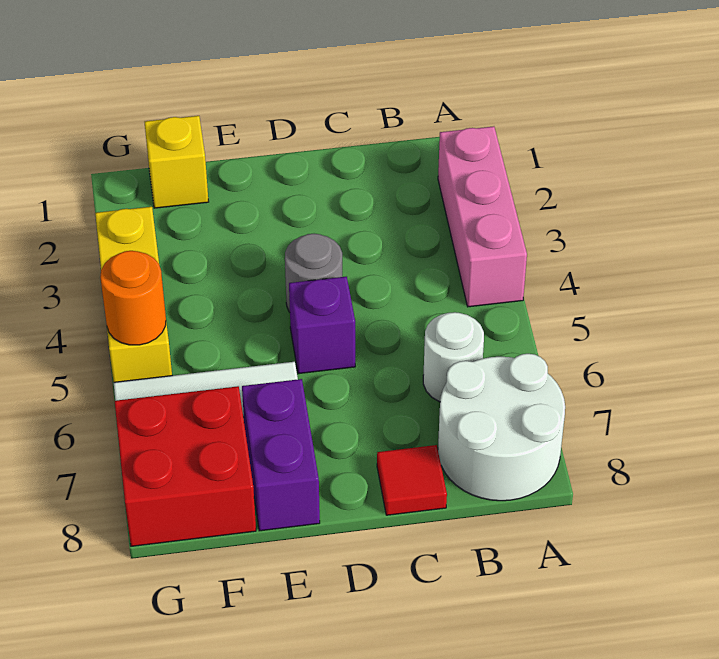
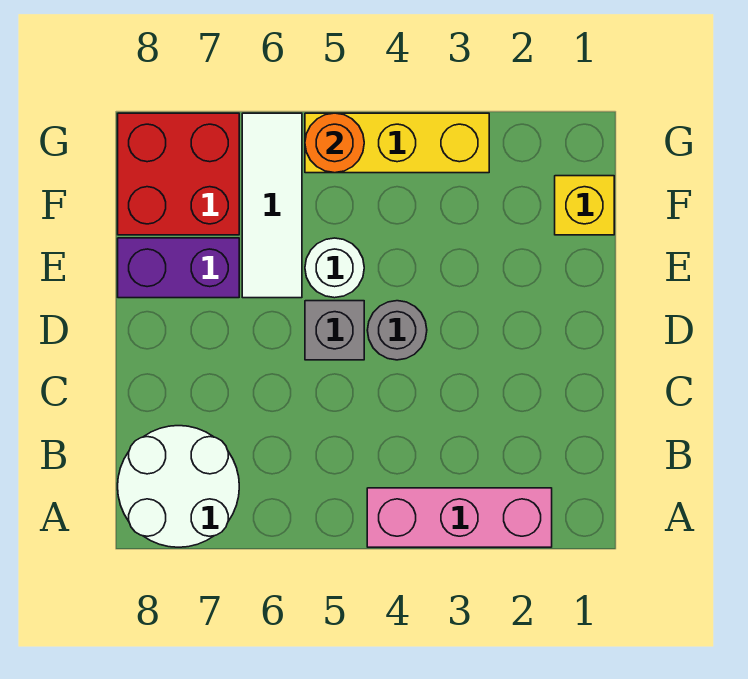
white round brick B6 level 1 -> white round brick E5 level 1
red tile C8 level 1 -> none
purple brick D5 level 1 -> grey brick D5 level 1

